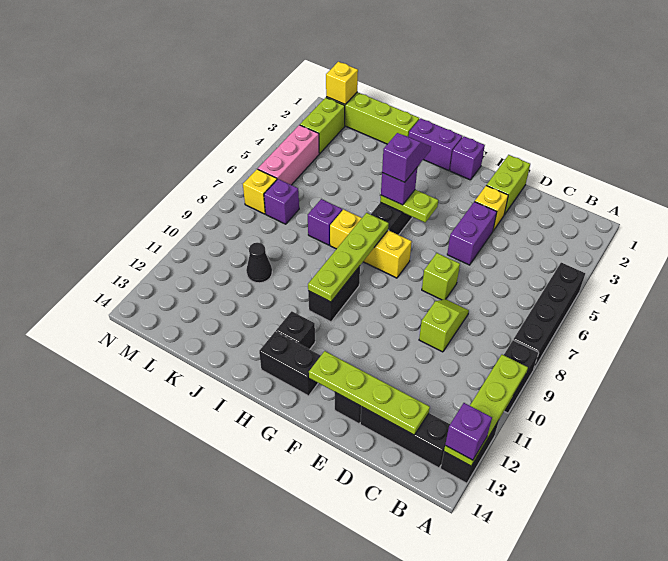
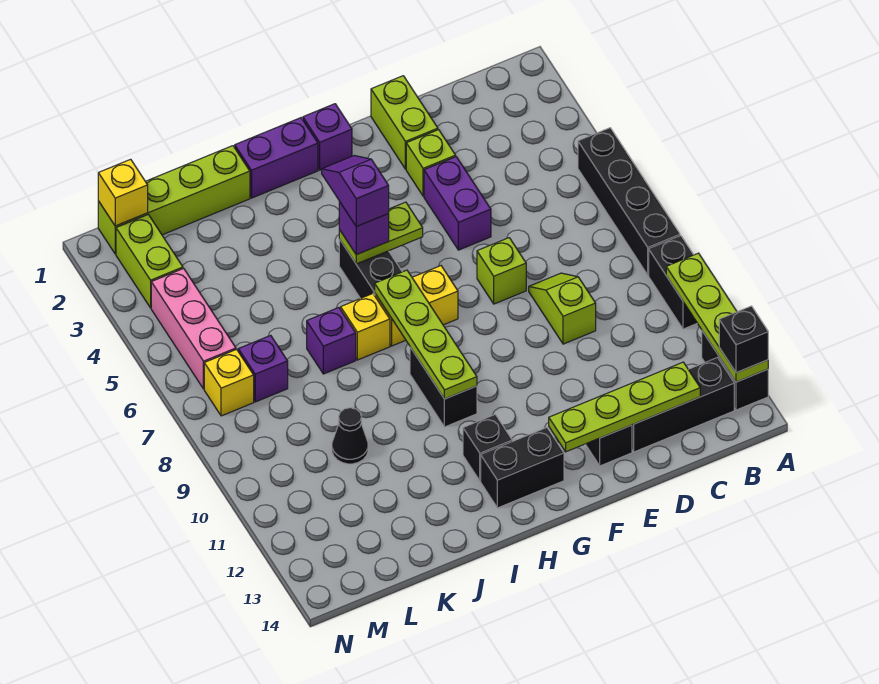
purple brick A13 level 3 -> black brick A13 level 3
yellow brick E3 level 1 -> lime brick E3 level 1

